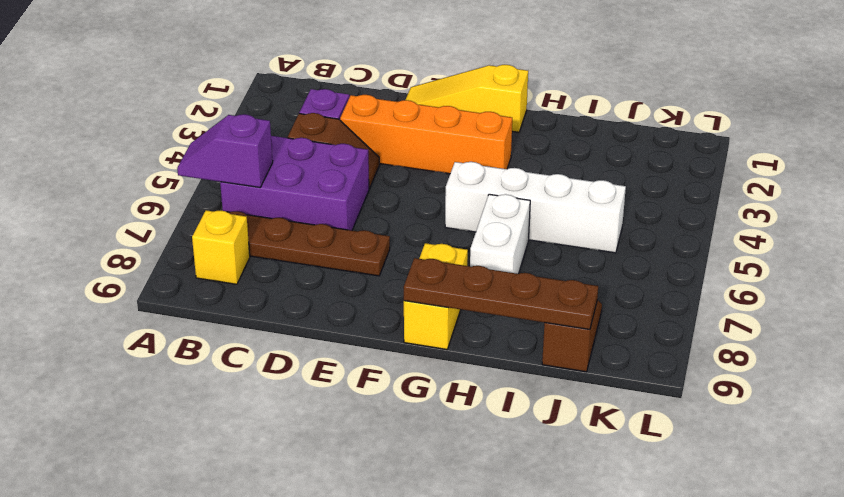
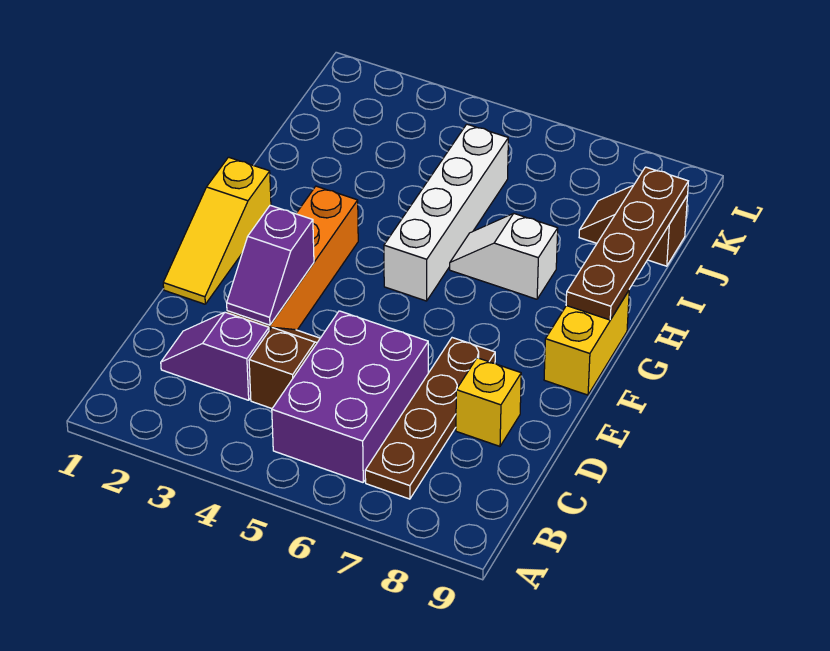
purple slope A6:B6 level 2 top B -> purple slope D3:E3 level 2 top E
yellow brick B8 level 1 -> yellow brick D8 level 1
yellow brick G8:G9 level 1 -> yellow brick F9:G9 level 1
white brick H6:H7 level 1 -> white slope H6:H7 level 1 top 7

